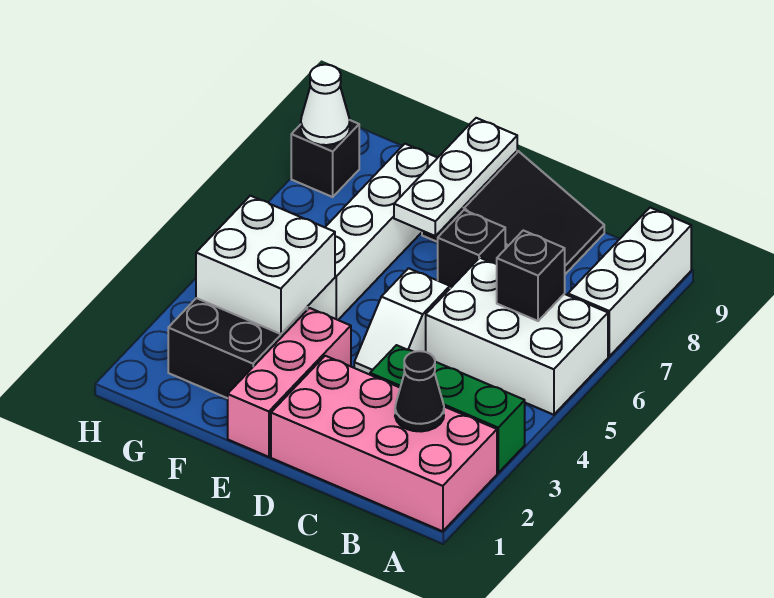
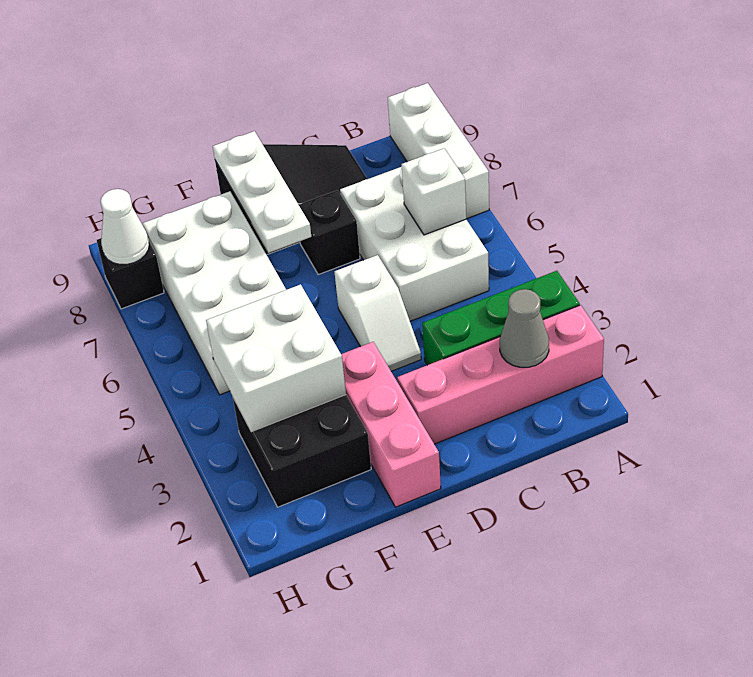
pink brick A1:D2 level 1 -> pink brick A2:D2 level 1
white brick A5:C6 level 1 -> white brick B5:C7 level 1
black cone B2 level 2 -> grey cone B2 level 2
black brick B6 level 2 -> white brick B6 level 2
white brick F5:F8 level 1 -> white brick F5:G8 level 1

